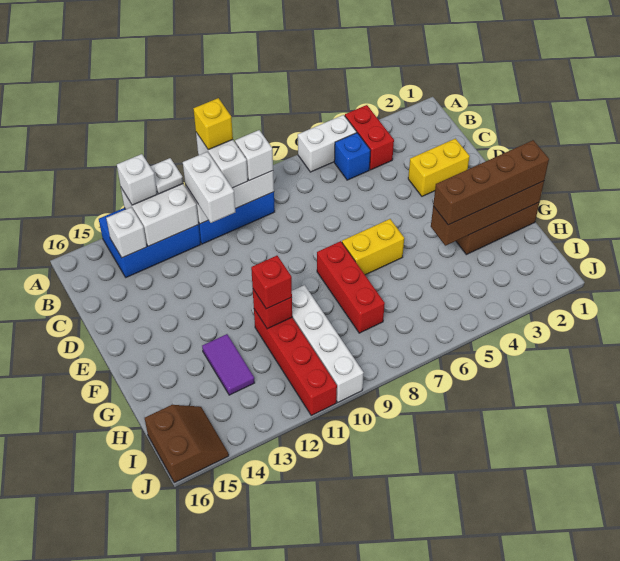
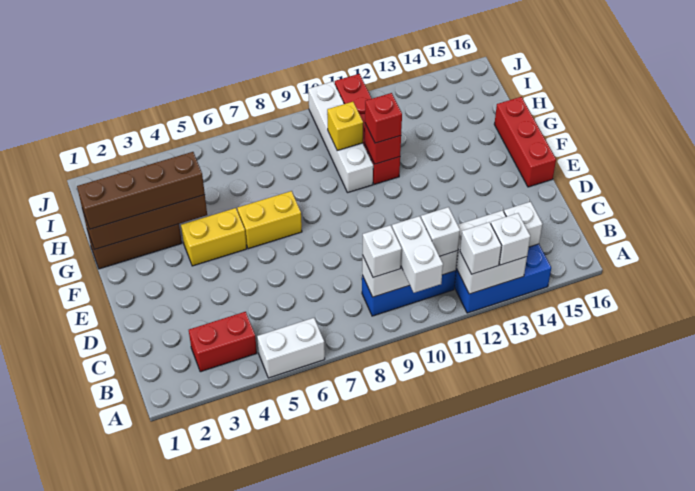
red brick A4:B4 level 1 -> red brick B3:B4 level 1
yellow brick A10 level 4 -> yellow brick H10 level 2
white plate A12 level 3 -> white brick A12 level 3
blue brick B5 level 1 -> none
white brick B11:C11 level 3 -> white brick B11 level 3
yellow brick D2:D3 level 1 -> yellow brick F4:F5 level 1
red brick F8:H8 level 1 -> red brick E16:G16 level 1
purple tile G13:H13 level 1 -> none
brown slope I15:J16 level 1 top 16 -> none

